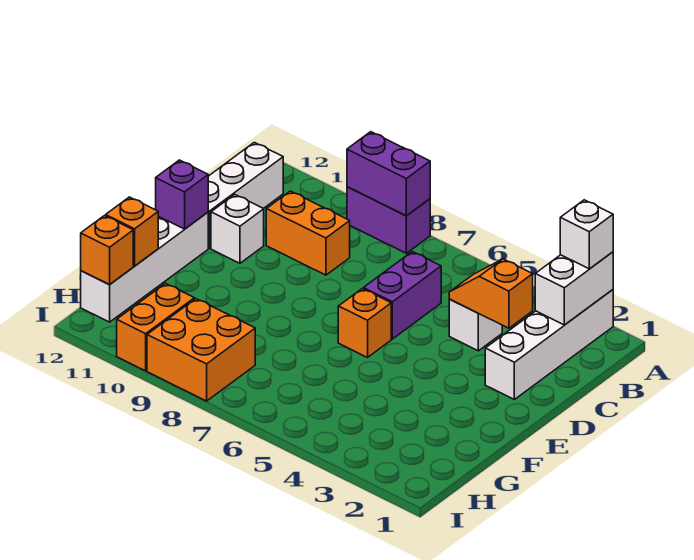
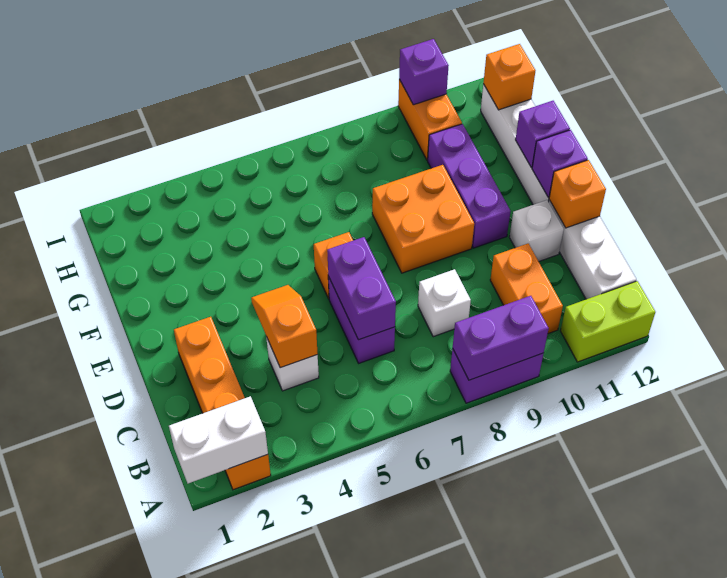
white brick A2:D2 level 1 -> orange brick A2:D2 level 1
white brick A2:B2 level 2 -> white brick A1:A2 level 2
white brick A2 level 3 -> white brick C8 level 1
none -> lime brick A11:A12 level 1
orange slope C3:C4 level 2 top 3 -> orange slope C4:D4 level 2 top C
none -> purple brick C6:D6 level 2
orange brick C9:C10 level 1 -> orange brick B10:C10 level 1
none -> purple brick E10:G10 level 1
none -> purple brick F12 level 2
orange brick G12 level 2 -> orange brick D12 level 2
orange brick H8:I9 level 1 -> orange brick E8:F9 level 1
none -> purple brick I10 level 2

